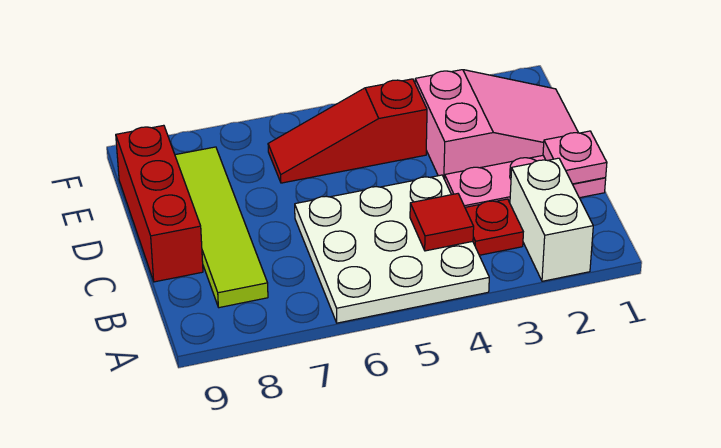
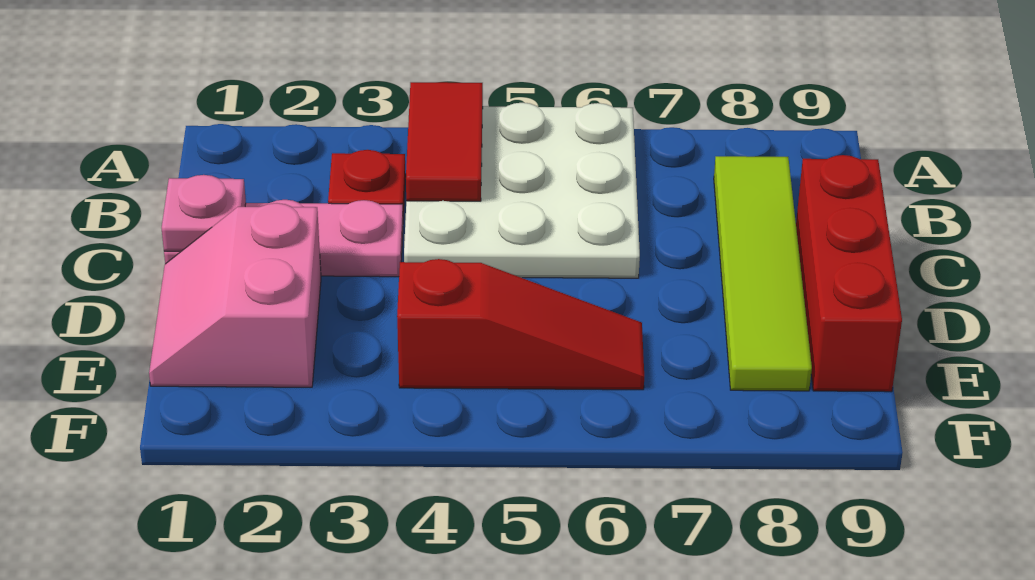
white brick A2:B2 level 1 -> none
red tile B4 level 2 -> red tile A4:B4 level 2
pink slope D1:E3 level 1 top 3 -> pink slope D1:E2 level 1 top 2

